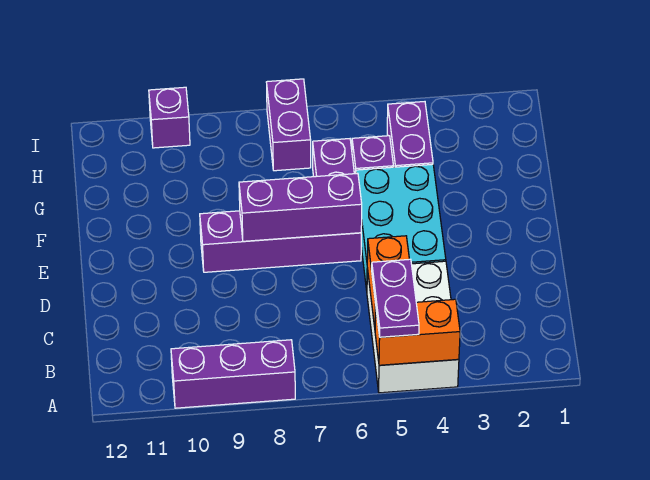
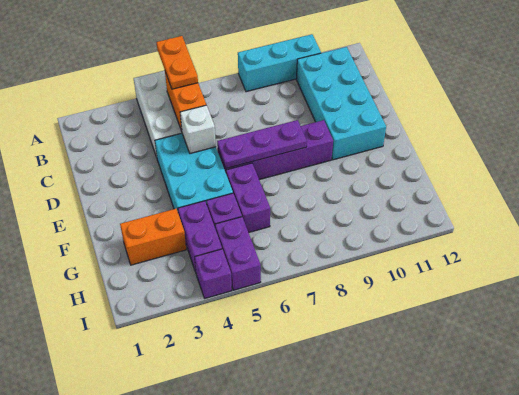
orange brick A4:A5 level 2 -> orange brick G2:G3 level 1
purple plate A5:B5 level 3 -> orange plate A5:B5 level 3
purple brick A8:A10 level 1 -> cyan brick A8:A10 level 1
none -> cyan brick B10:E11 level 1
none -> white brick D5 level 2
purple brick E6:E8 level 2 -> purple plate E6:E8 level 2
purple brick H7:I7 level 1 -> purple brick H5:I5 level 1
purple brick I10 level 1 -> purple brick I4 level 1

